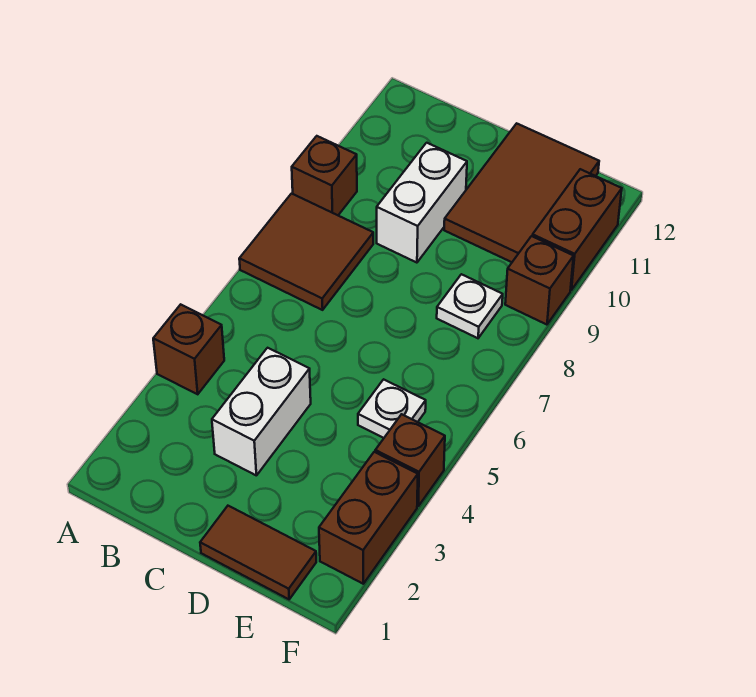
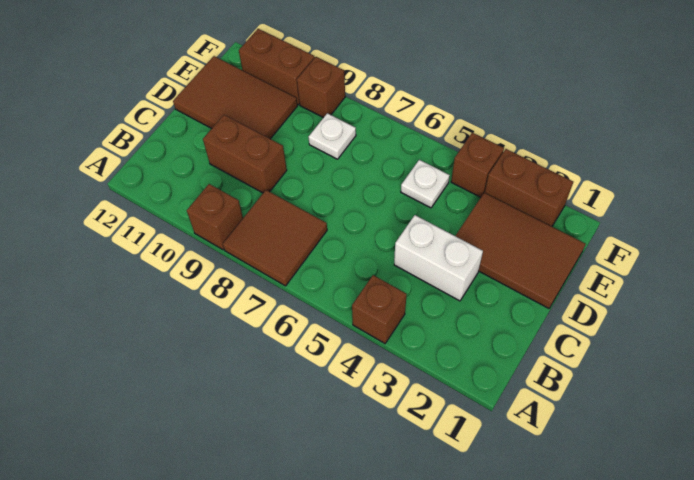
white brick C9:C10 level 1 -> brown brick C9:C10 level 1
brown tile D1:E1 level 1 -> brown tile D1:E3 level 1

